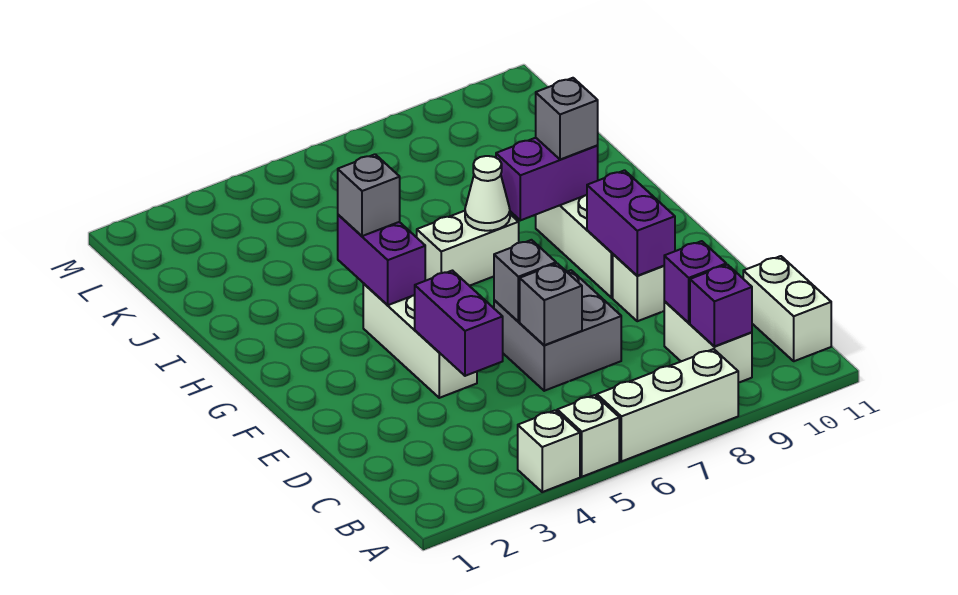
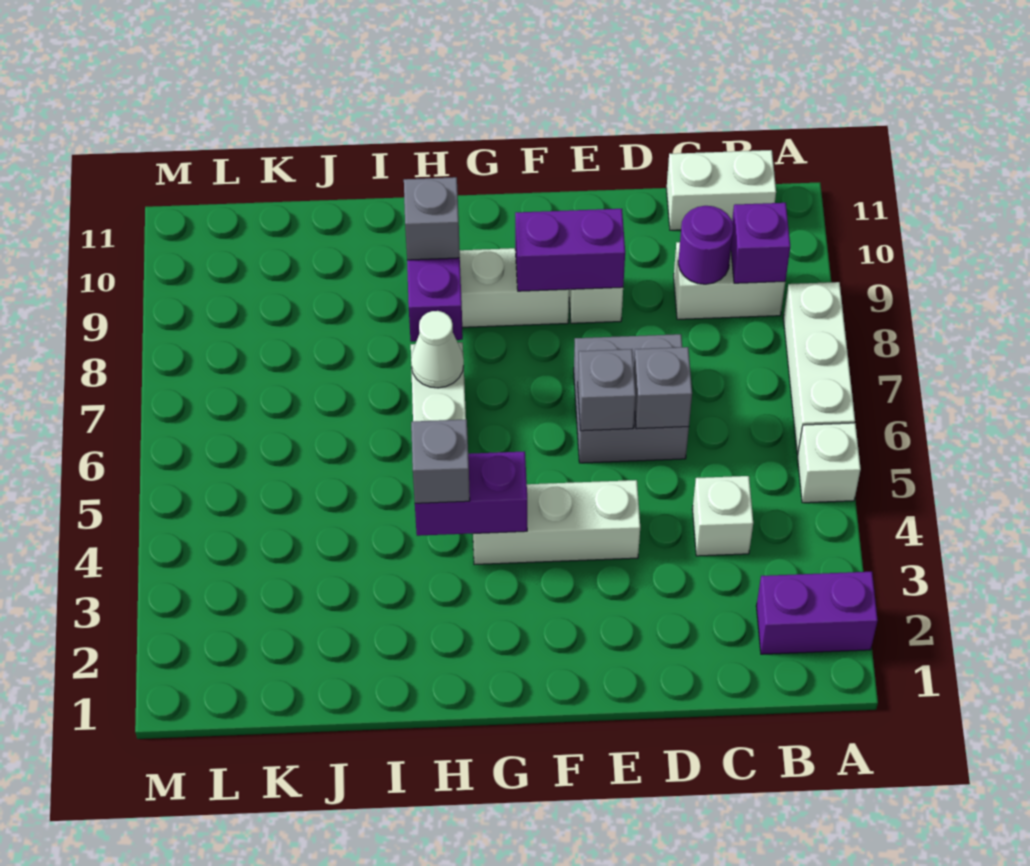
white brick A4 level 1 -> white brick C4 level 1
purple brick C9 level 2 -> purple round brick C9 level 2
purple brick D4:E4 level 2 -> purple brick A2:B2 level 1

